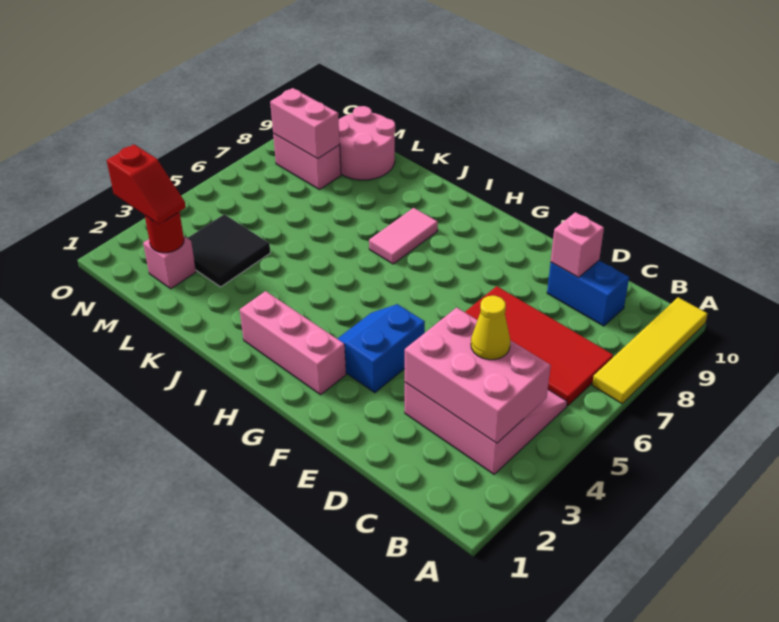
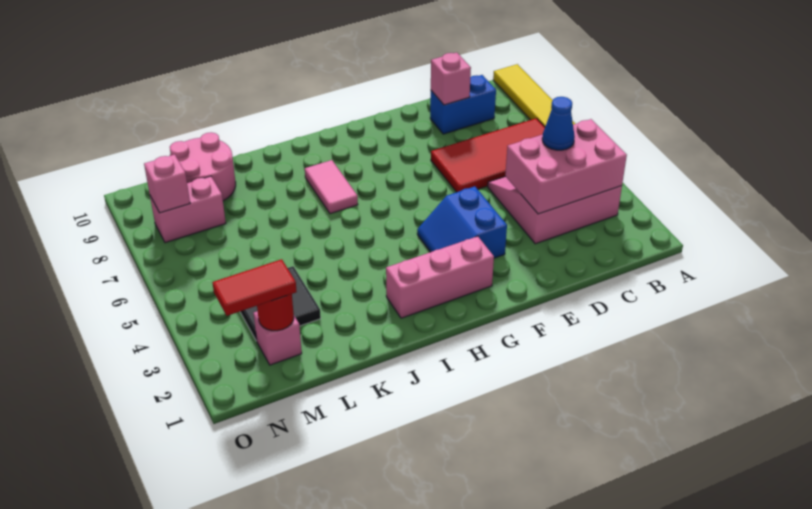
yellow cone C4 level 3 -> blue cone C4 level 3
red slope M2:N2 level 3 top N -> red tile M2:N2 level 3
pink brick M8:N8 level 2 -> pink brick N8 level 2

